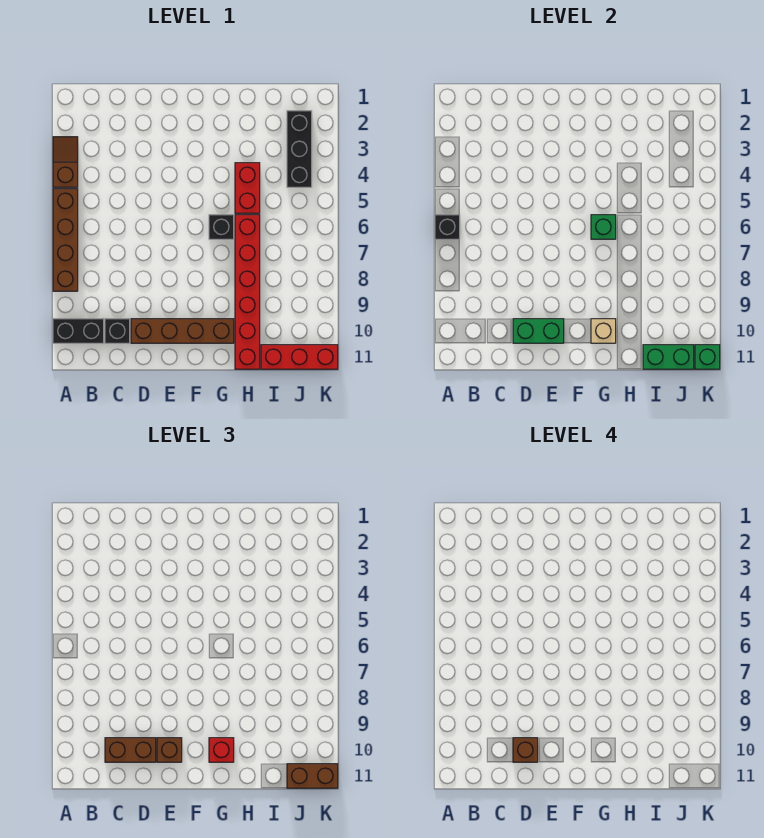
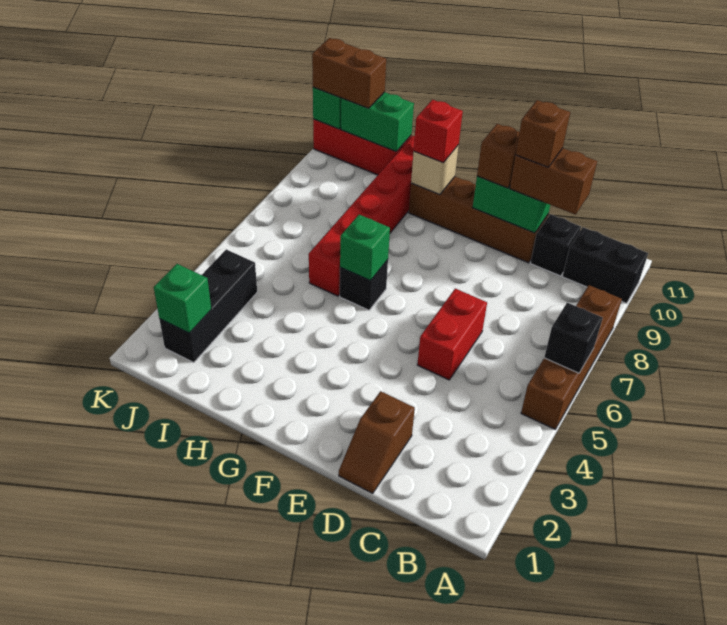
brown slope A3:A4 level 1 top 4 -> brown slope D1:D2 level 1 top 2
red brick H4:H5 level 1 -> red brick D5:D6 level 1
none -> green brick J2 level 2

